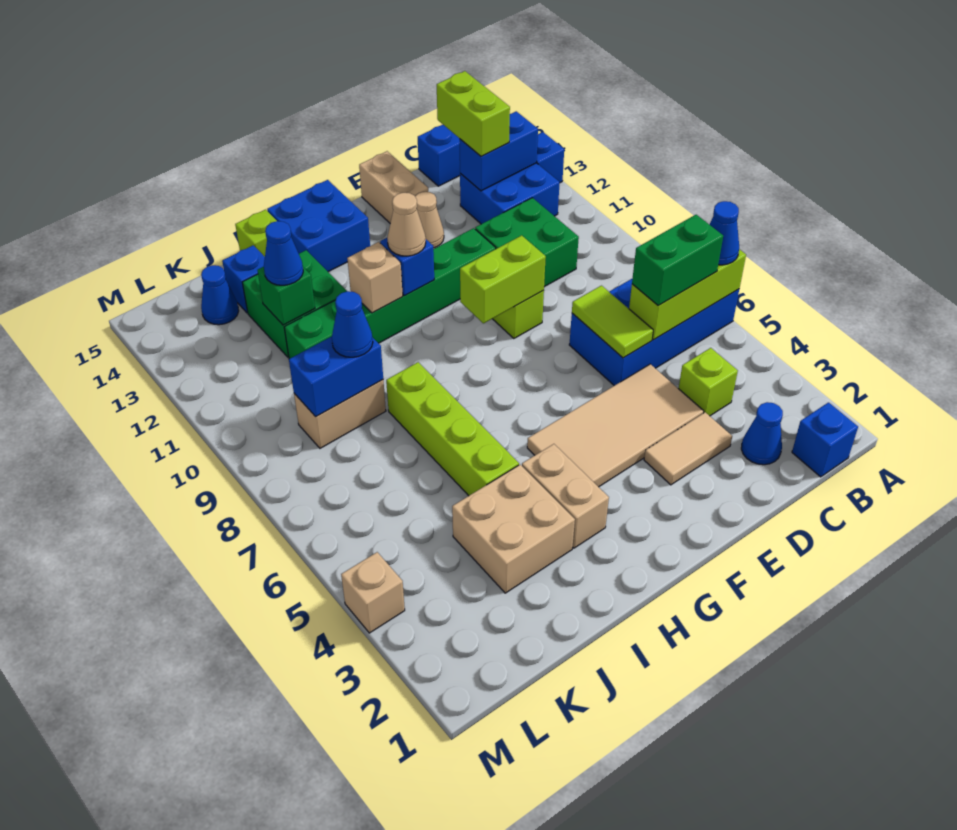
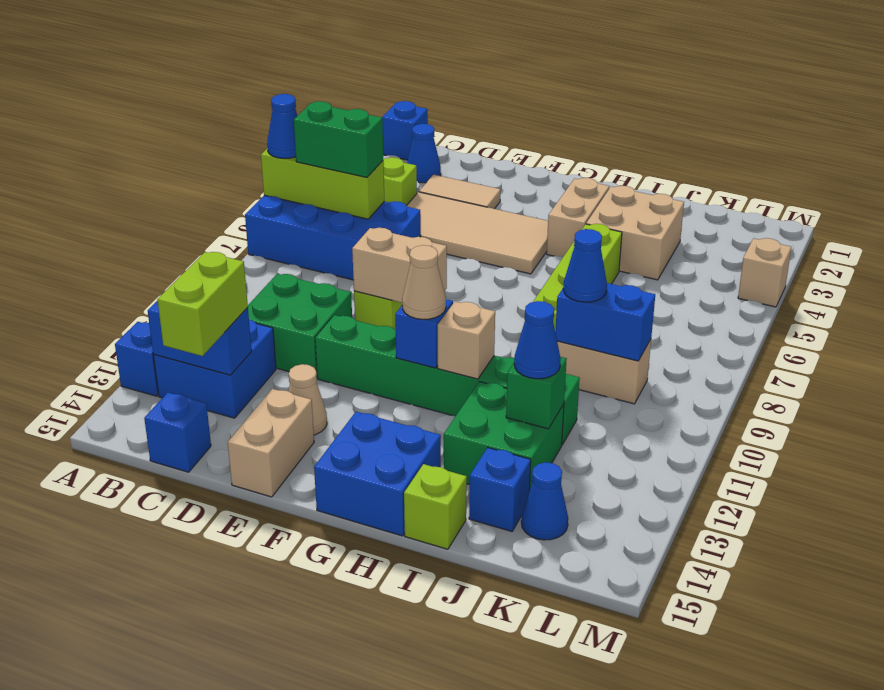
lime tile D6:D7 level 2 -> none
lime brick E9:F9 level 2 -> tan brick E9:F9 level 2

